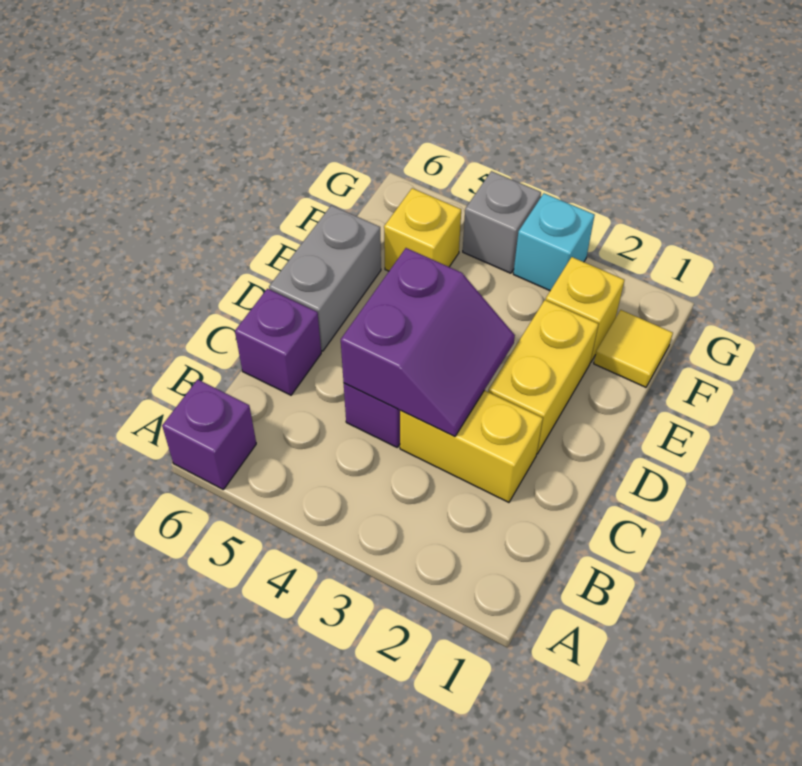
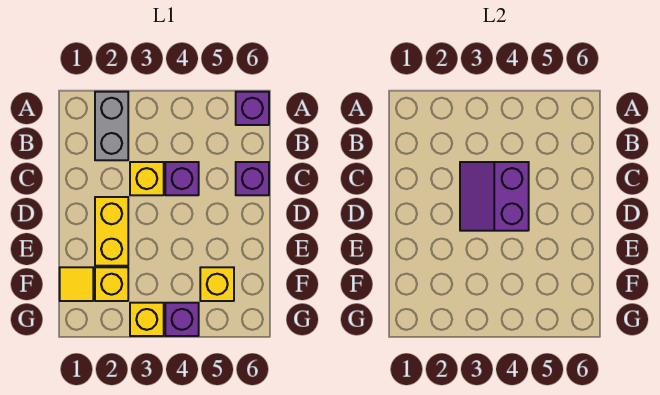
yellow brick C2:C3 level 1 -> yellow brick C3 level 1
grey brick D6:E6 level 1 -> grey brick A2:B2 level 1
cyan brick G3 level 1 -> yellow brick G3 level 1
grey brick G4 level 1 -> purple brick G4 level 1

